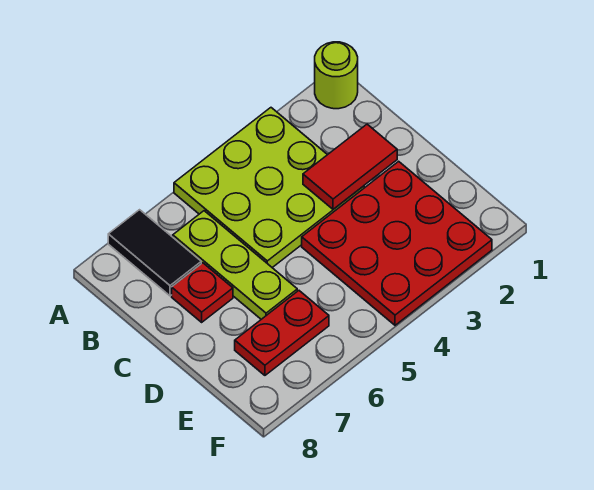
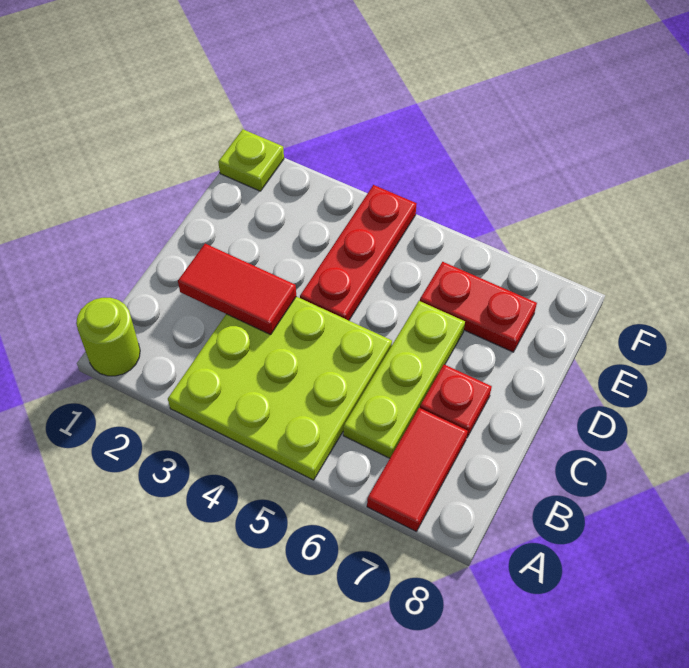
black tile A7:B7 level 1 -> red tile A7:B7 level 1
red plate D2:F4 level 1 -> red plate D4:F4 level 1
none -> lime plate F1 level 1

